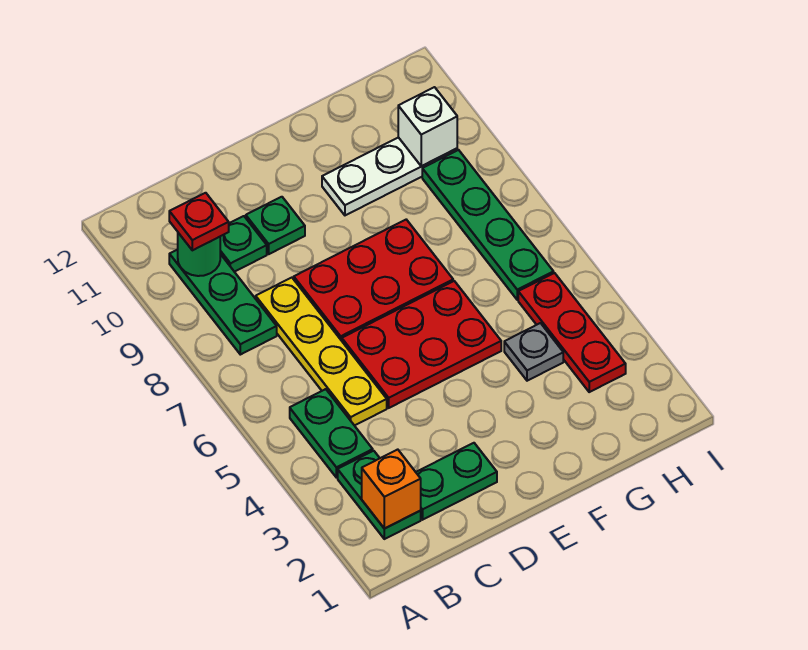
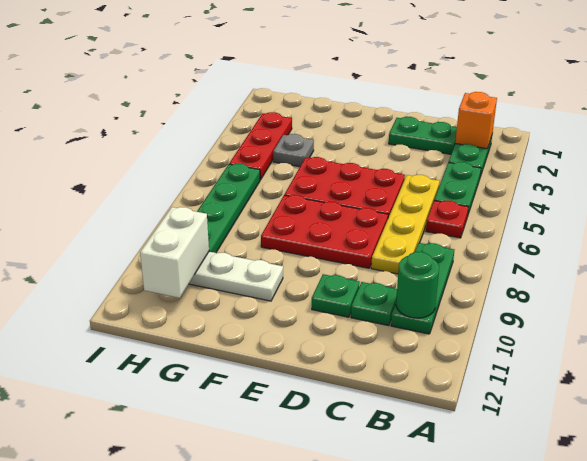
red plate B10 level 3 -> red plate B6 level 1
white brick H10 level 2 -> white brick H10:H11 level 2

